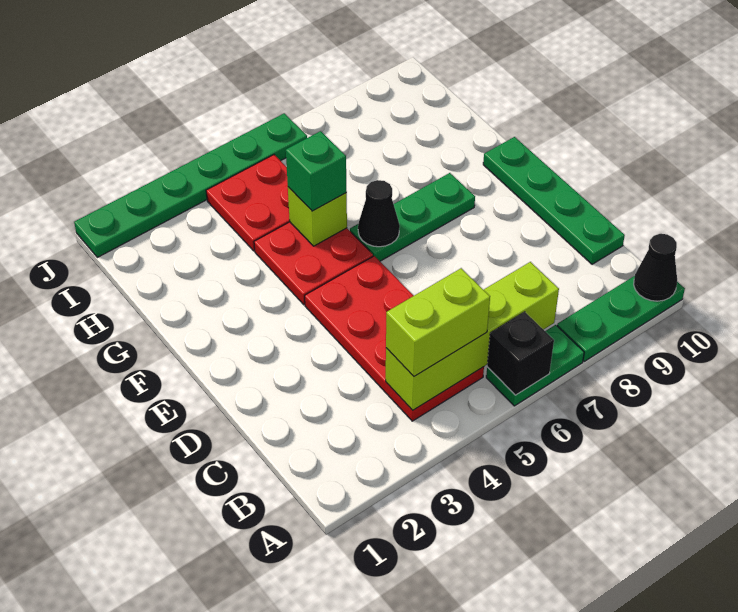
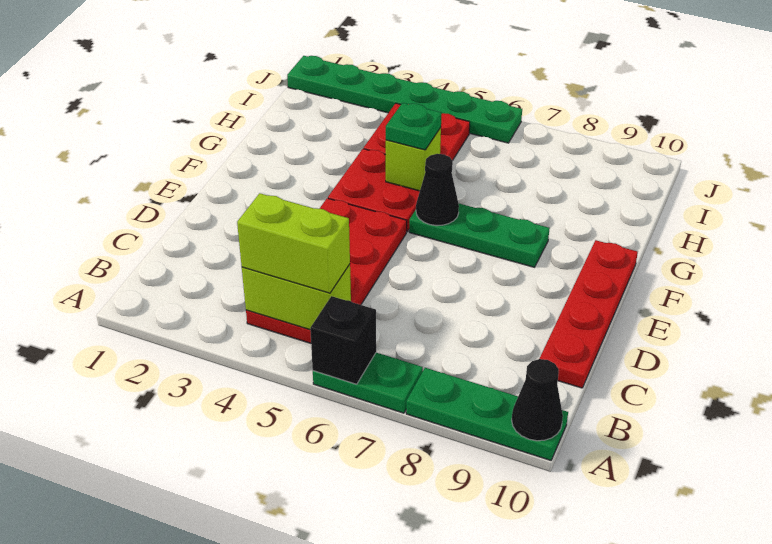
lime brick B4:B7 level 2 -> lime brick B4:B5 level 2
green plate C10:F10 level 1 -> red plate C10:F10 level 1
green brick G5 level 3 -> green plate G5 level 3

